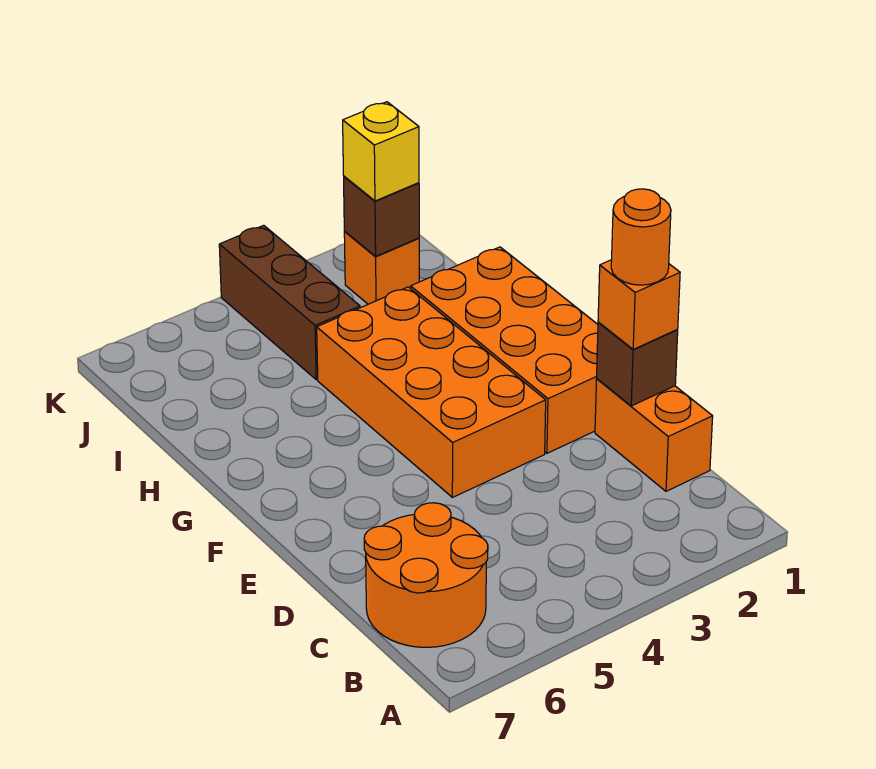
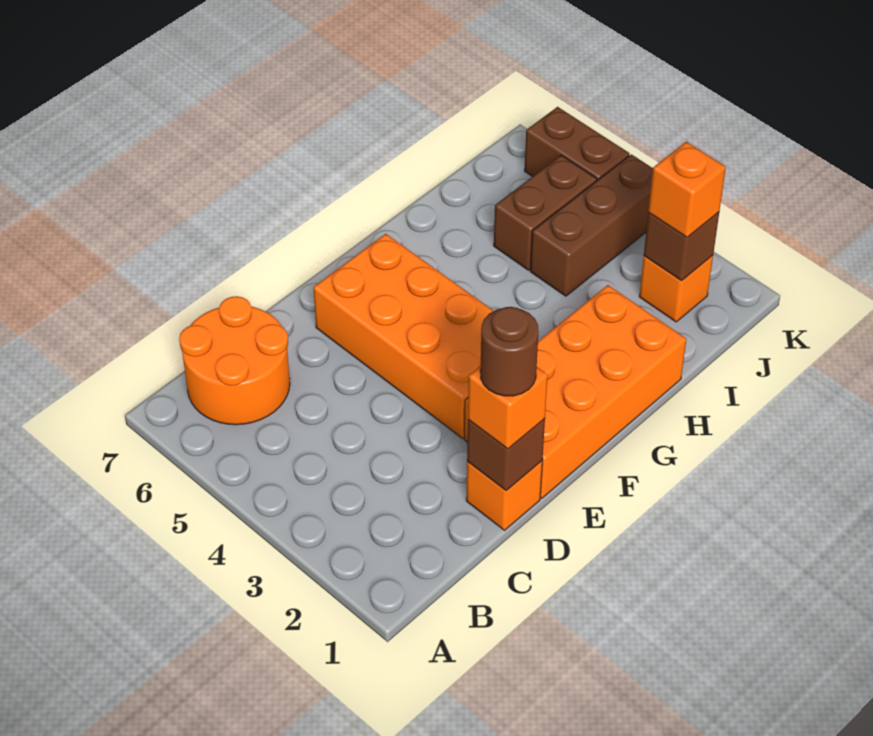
orange brick C1:D1 level 1 -> orange brick D1 level 1
orange round brick D1 level 4 -> brown round brick D1 level 4
orange brick E3:H4 level 1 -> orange brick E3:F6 level 1
none -> brown brick I5:J5 level 1
yellow brick J2 level 3 -> orange brick J2 level 3
none -> brown brick K5:K6 level 1

